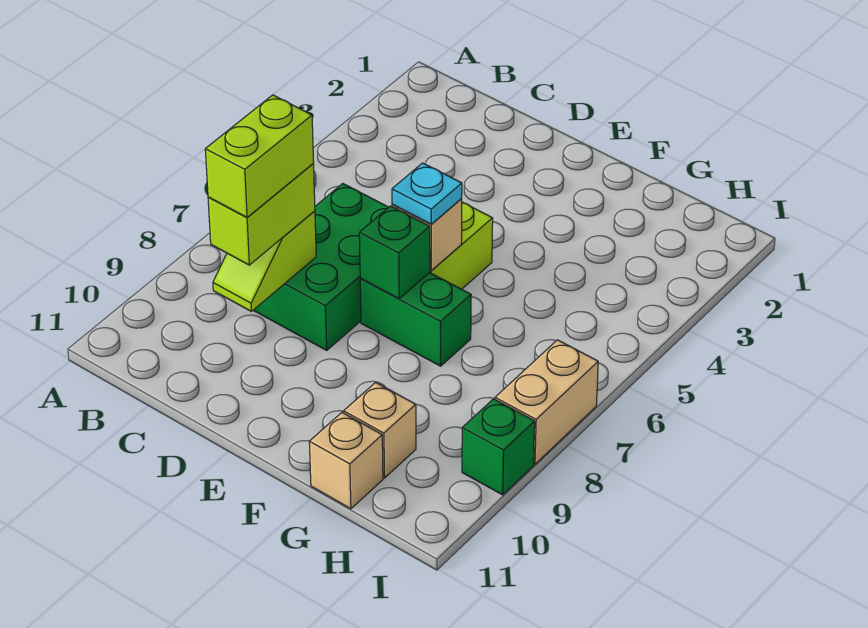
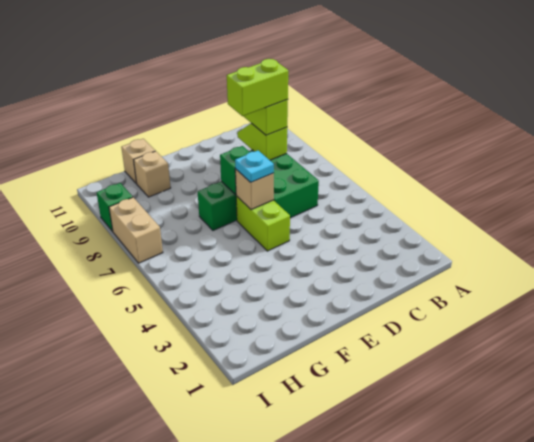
lime brick C8:C9 level 4 -> lime brick C8:D8 level 4

